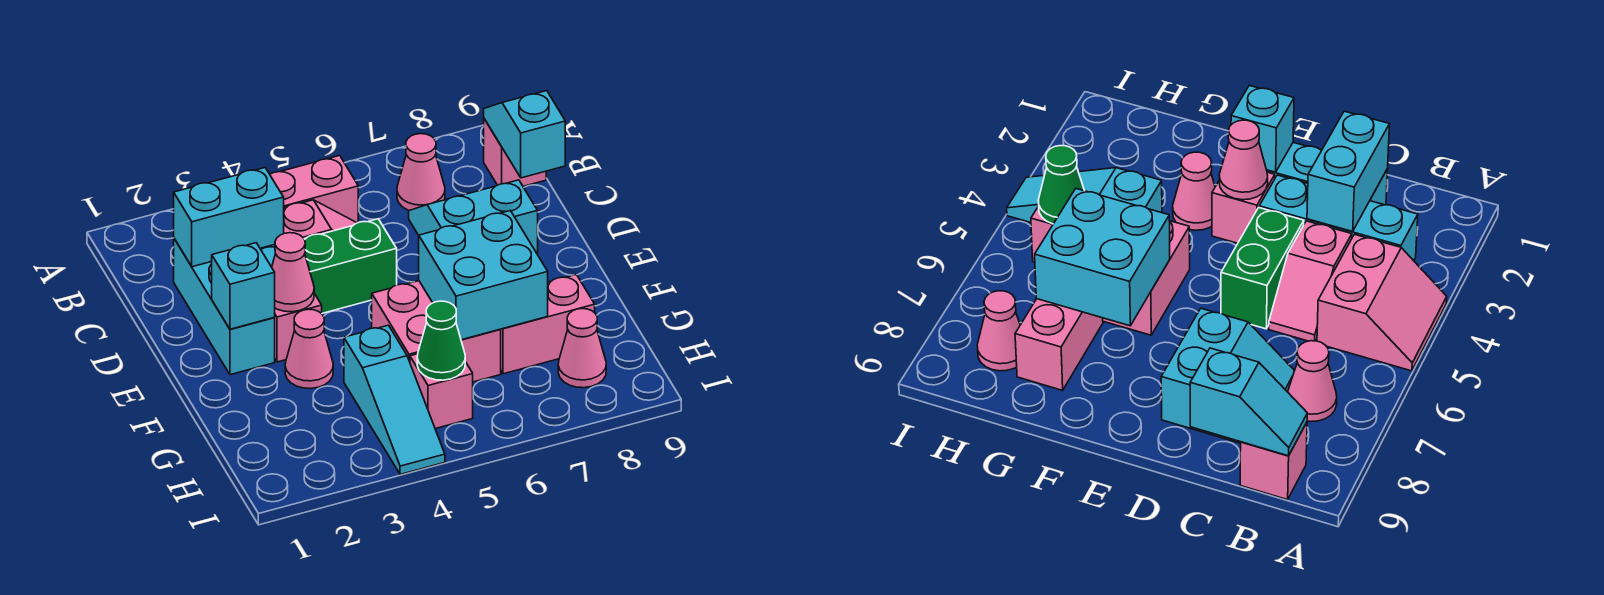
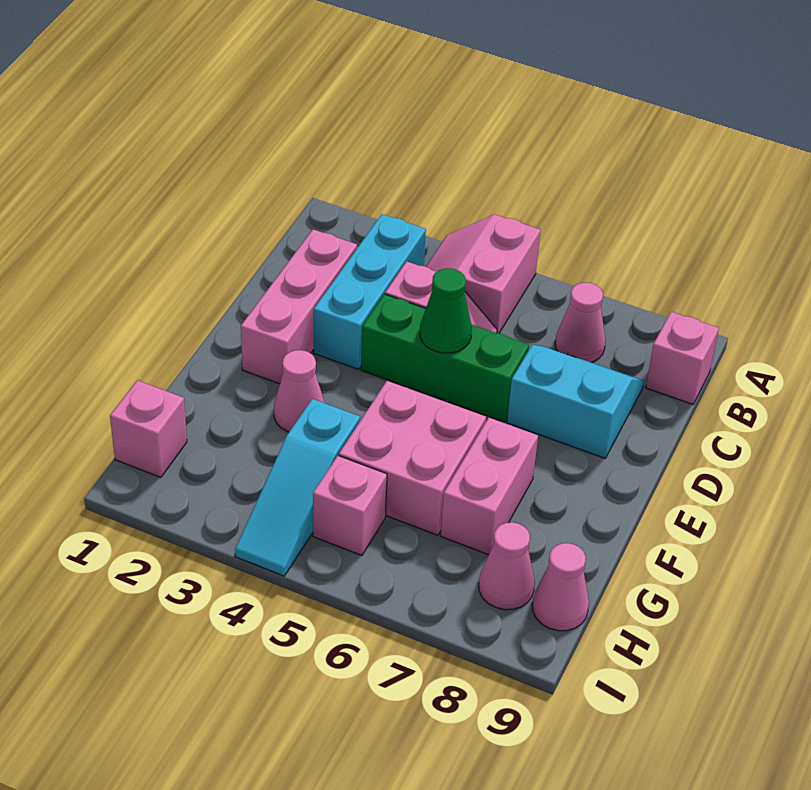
pink slope A4:B5 level 1 top B -> pink slope A4:B5 level 1 top 5
cyan slope B9:C9 level 2 top C -> none
cyan brick C2:E2 level 1 -> pink brick C2:E2 level 1
cyan brick C2:C3 level 2 -> none
green brick D4:D5 level 1 -> green brick D4:D6 level 1
cyan brick E2 level 2 -> none
pink brick E3 level 1 -> pink brick H1 level 1
pink cone E3 level 2 -> pink cone H9 level 1
cyan brick F6:G7 level 2 -> none
pink brick G7:G8 level 1 -> pink brick F7:G7 level 1
green cone H5 level 2 -> green cone D5 level 2

